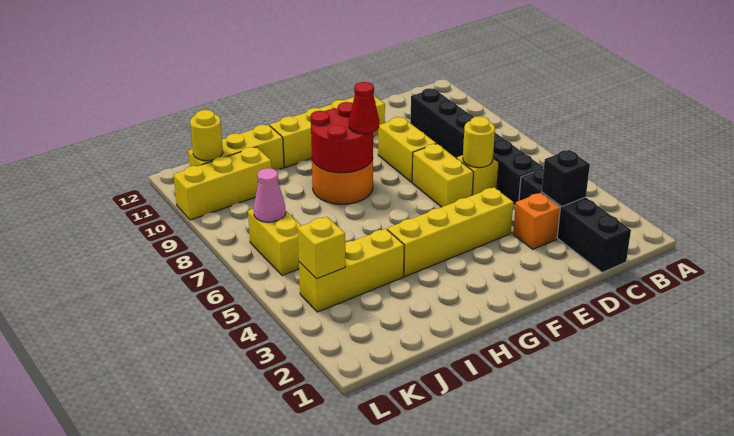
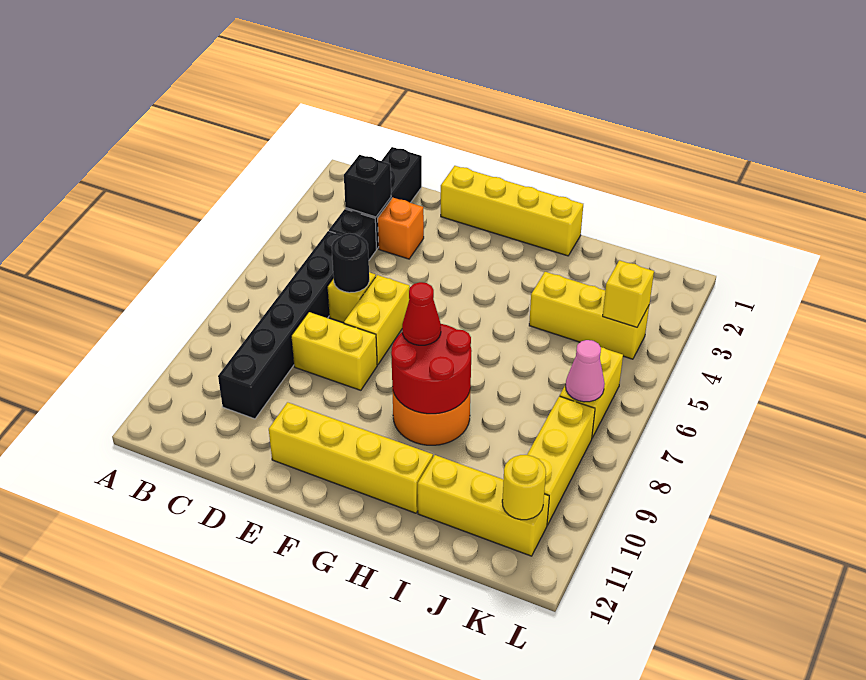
yellow round brick D6 level 2 -> black round brick D6 level 2
yellow brick E4:H4 level 1 -> yellow brick E1:H1 level 1
yellow brick E8:E9 level 1 -> yellow brick D8:E8 level 1
yellow brick J10:L10 level 1 -> yellow brick K8:K10 level 1

